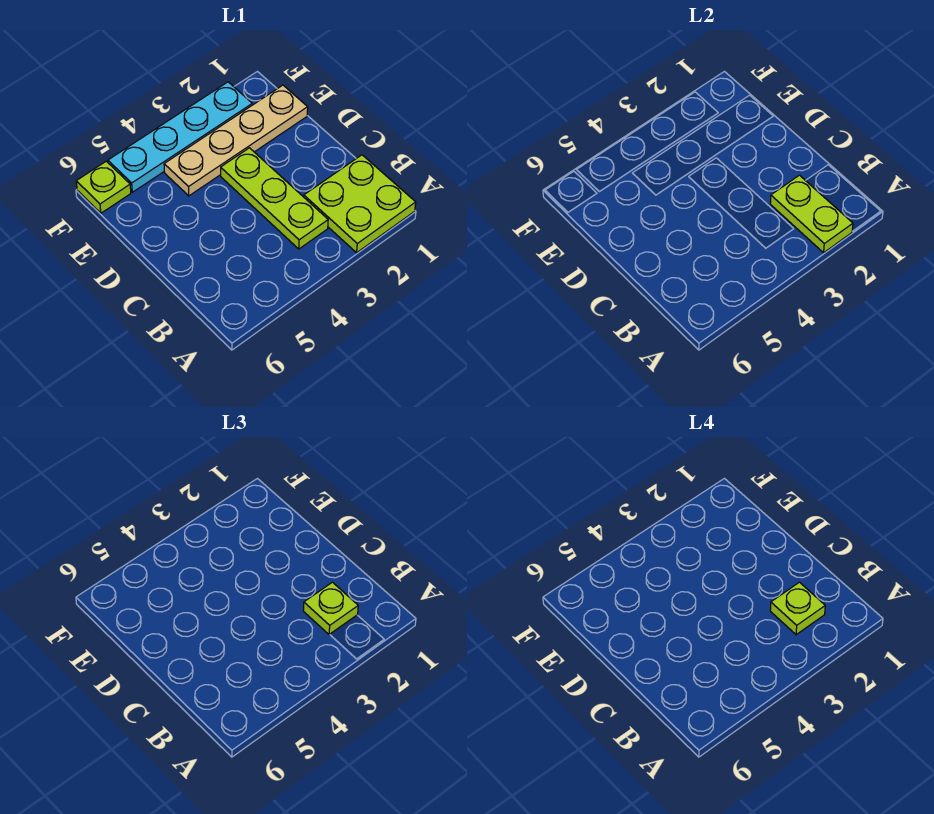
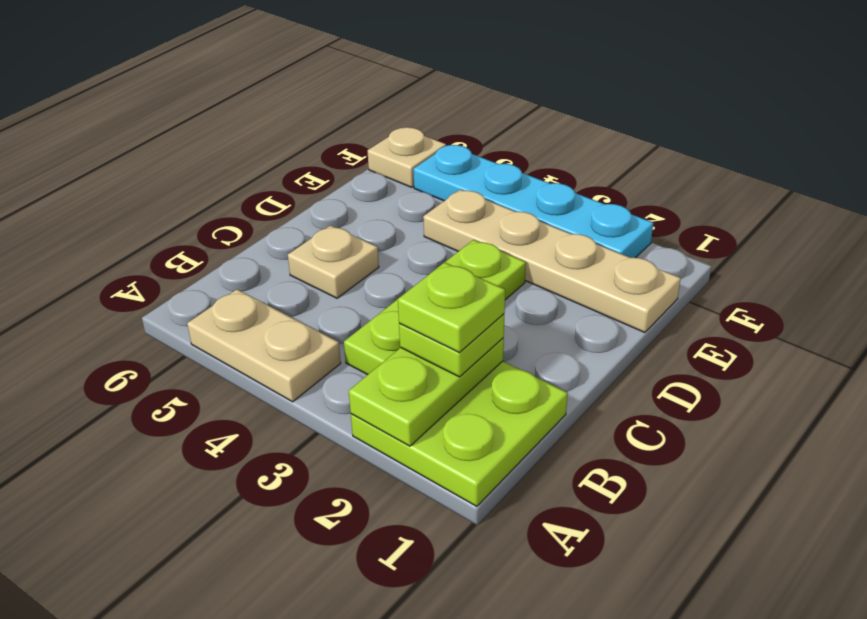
none -> tan plate A4:A5 level 1
none -> tan plate C5 level 1
lime plate F6 level 1 -> tan plate F6 level 1

